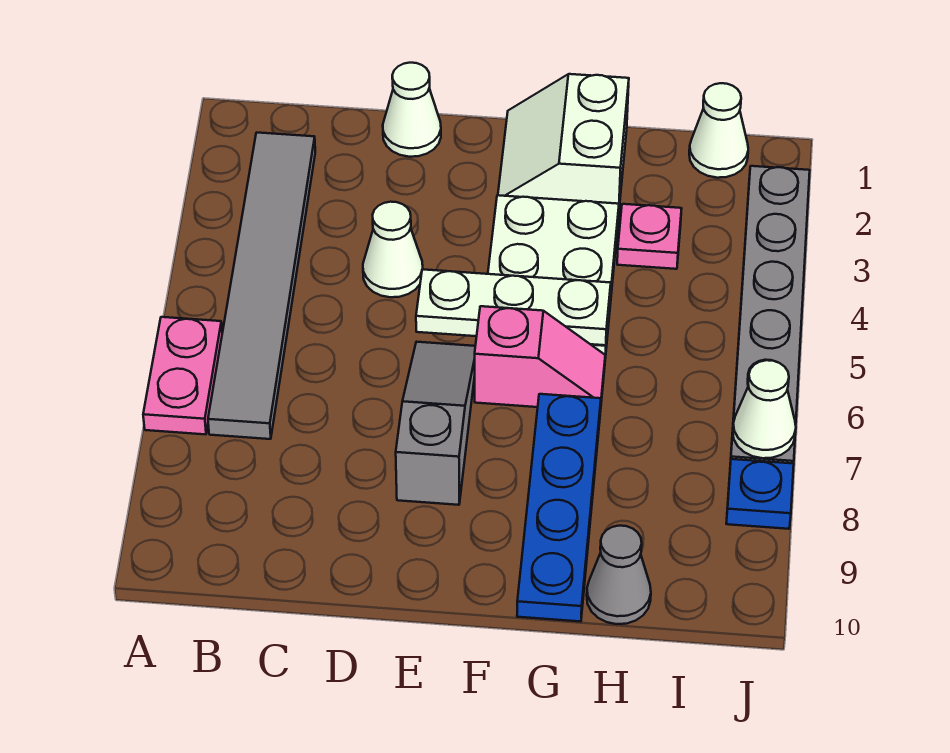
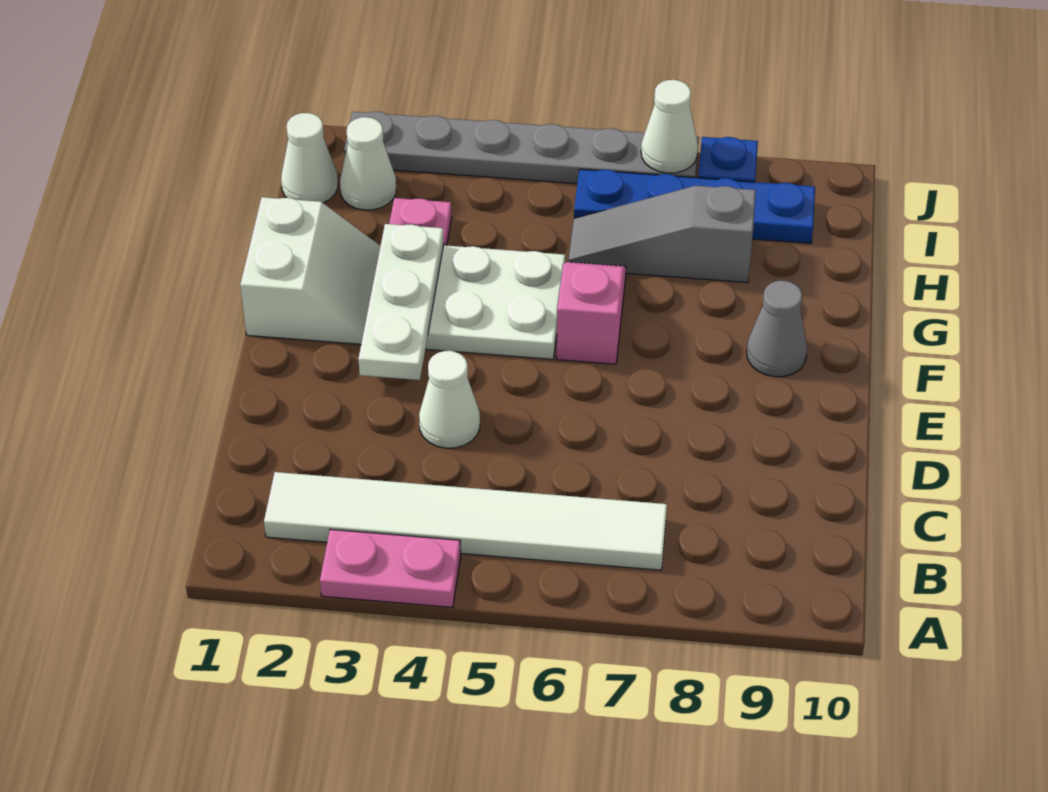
pink plate A6:A7 level 1 -> pink plate A3:A4 level 1
grey tile B2:B7 level 1 -> white tile B2:B7 level 1
white cone D1 level 1 -> white cone I2 level 1
white plate E5:G5 level 2 -> white plate E3:G3 level 2
grey slope E6:E8 level 1 top 8 -> grey slope H6:H8 level 1 top 8
white slope F1:G2 level 1 top G -> white slope F1:G2 level 1 top 1
blue plate G7:G10 level 1 -> blue plate I6:I9 level 1
grey cone H10 level 1 -> grey cone F9 level 1

